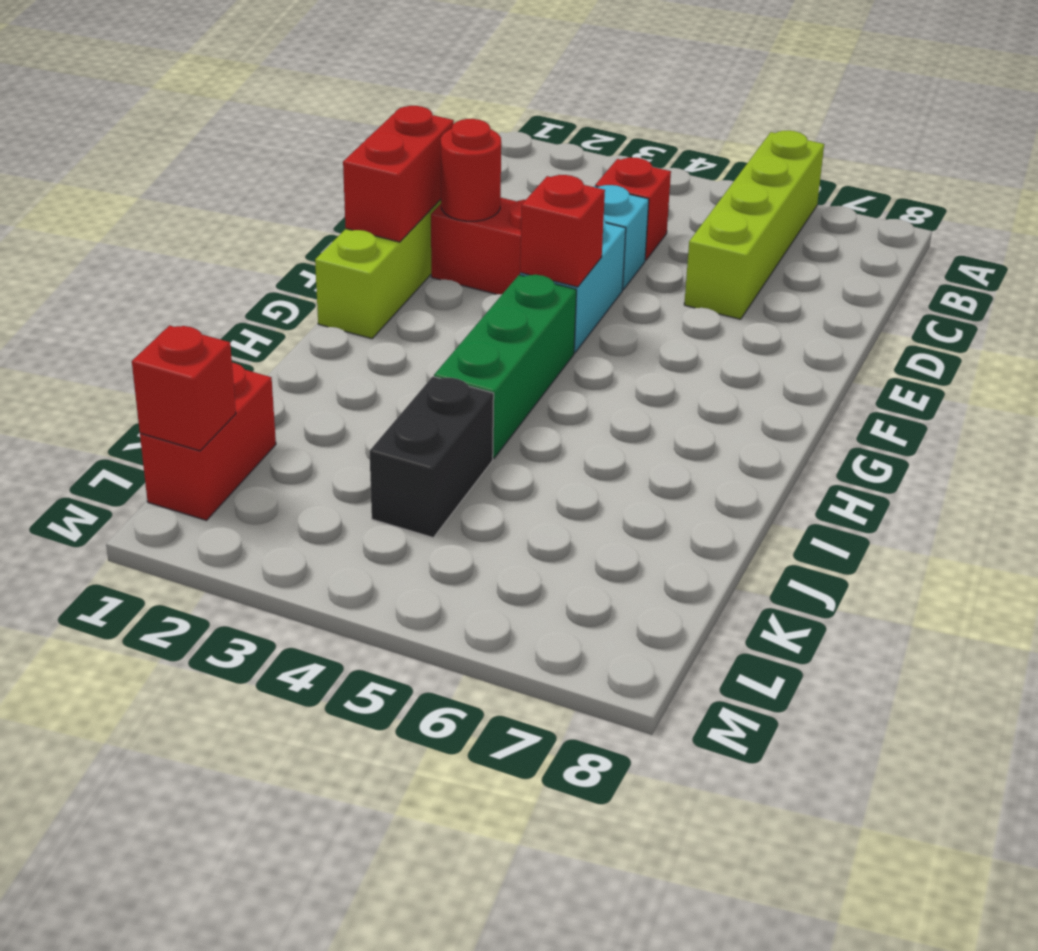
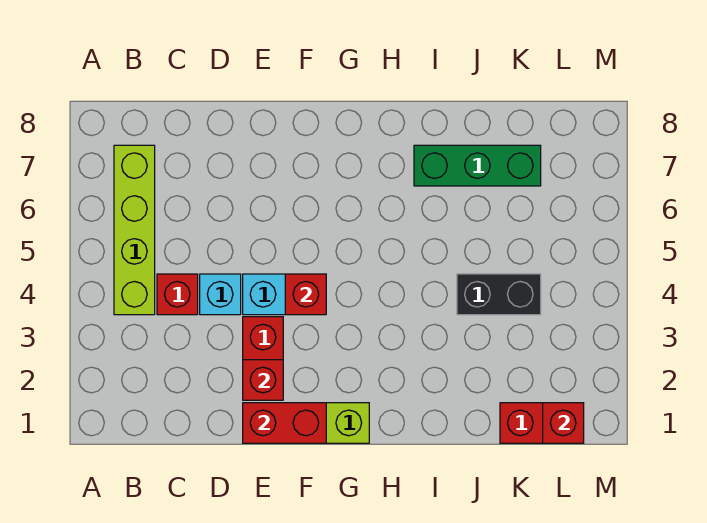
lime brick A6:D6 level 1 -> lime brick B4:B7 level 1
red round brick E2 level 2 -> red brick E2 level 2
green brick G4:I4 level 1 -> green brick I7:K7 level 1

